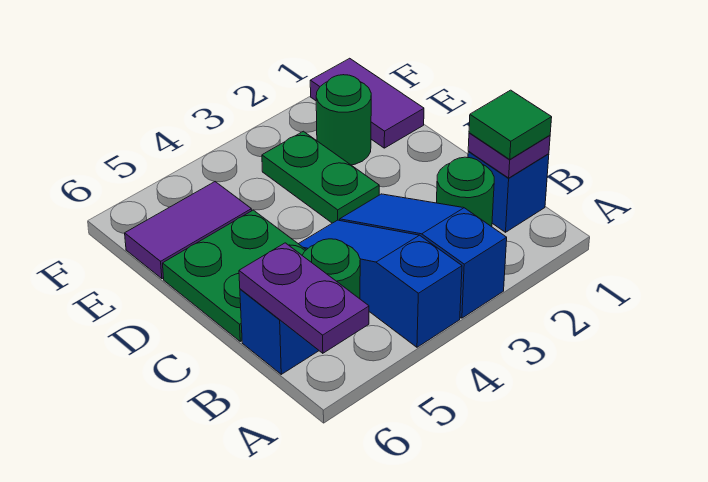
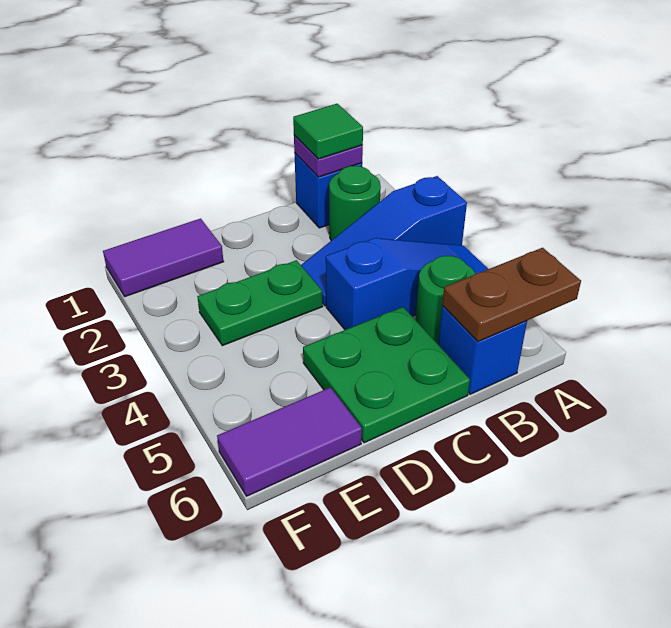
blue slope A4:C4 level 1 top A -> blue slope A4:C4 level 1 top C
purple plate A6:B6 level 2 -> brown plate A6:B6 level 2
green round brick E2 level 1 -> none
purple tile E5:E6 level 1 -> purple tile E6:F6 level 1

